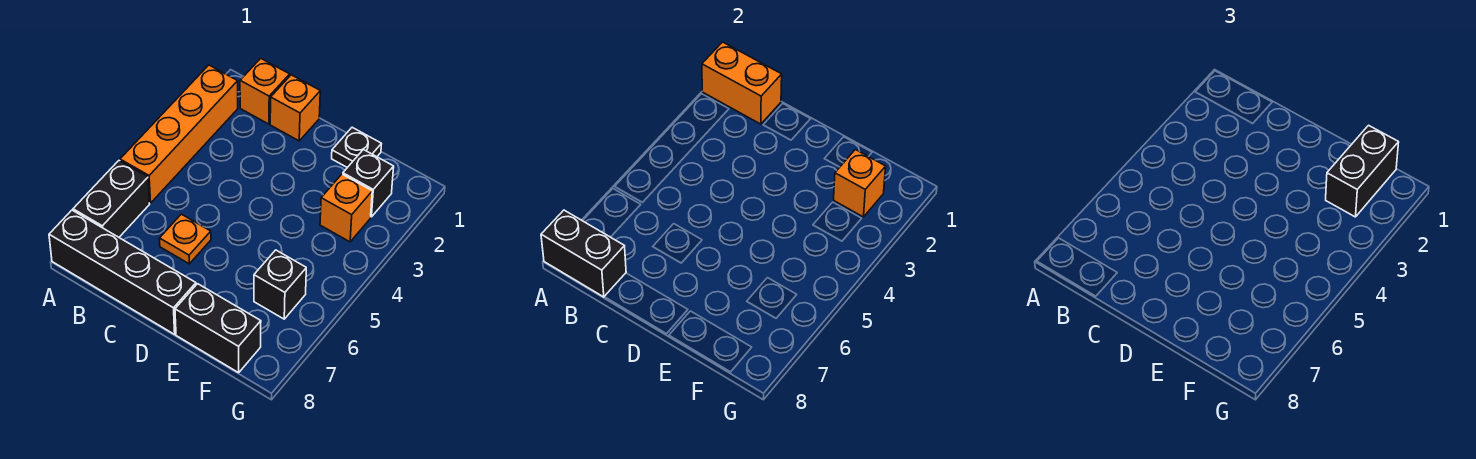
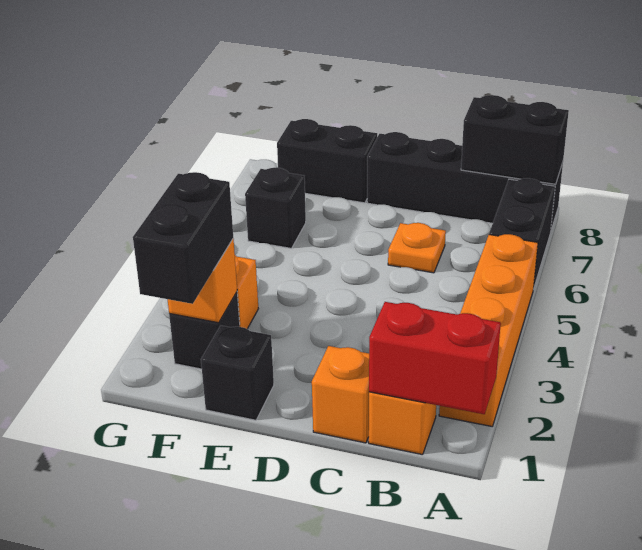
orange brick A1:B1 level 2 -> red brick A1:B1 level 2
black plate E1 level 1 -> black brick E1 level 1

